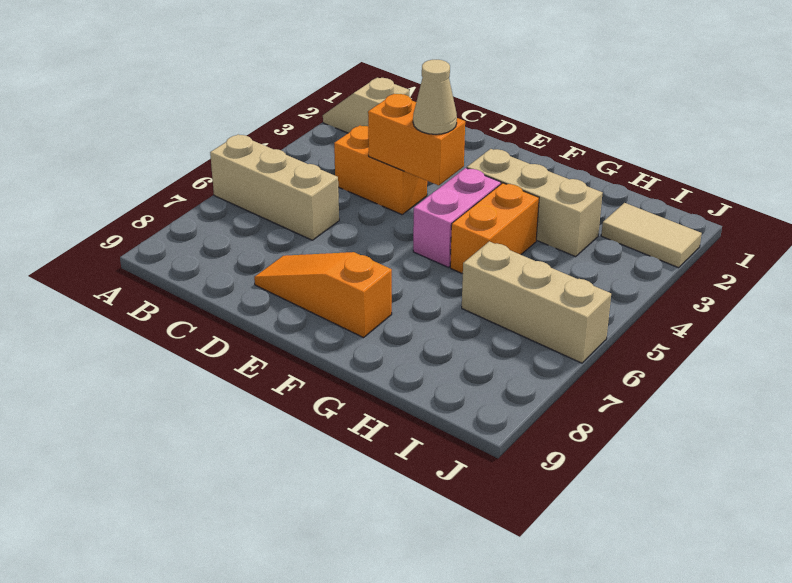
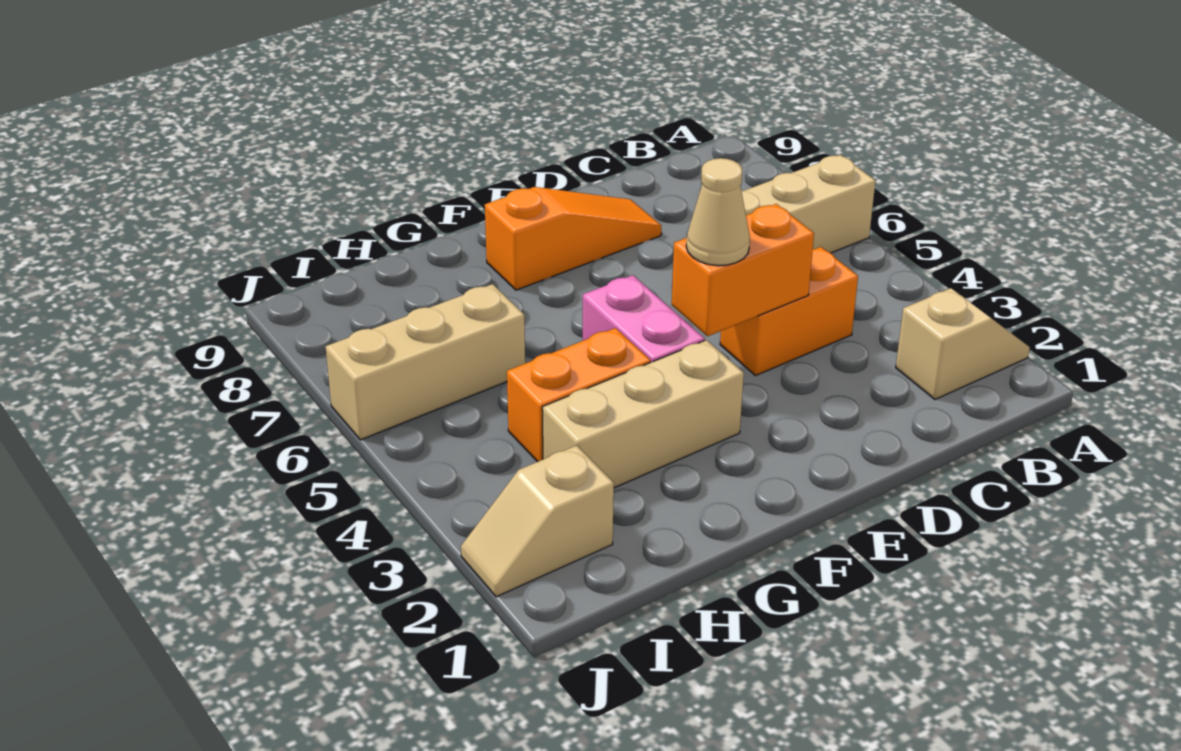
orange brick G4:G5 level 1 -> orange brick G4:H4 level 1
tan tile I2:J2 level 1 -> tan slope I2:J2 level 1 top I

